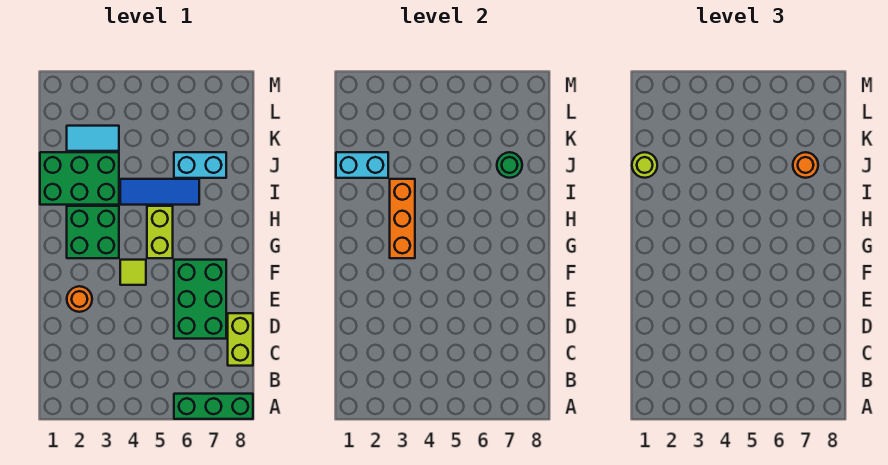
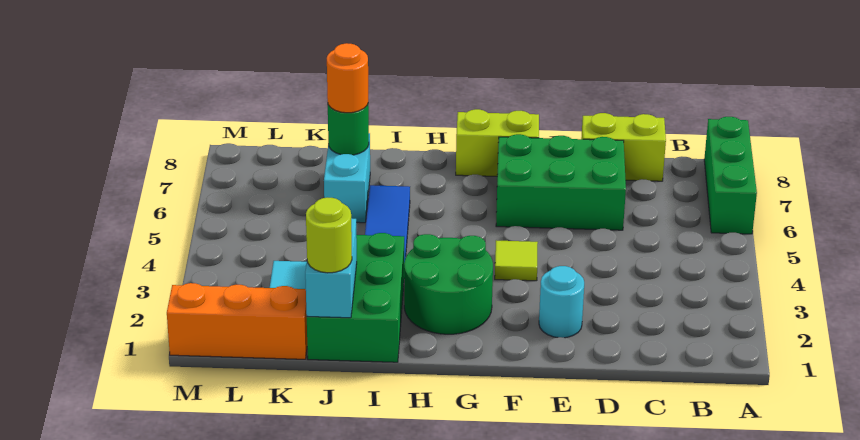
orange round brick E2 level 1 -> cyan round brick E2 level 1
green brick G2:H3 level 1 -> green round brick G2:H3 level 1
orange brick G3:I3 level 2 -> orange brick K1:M1 level 1
lime brick G5:H5 level 1 -> lime brick F8:G8 level 1

